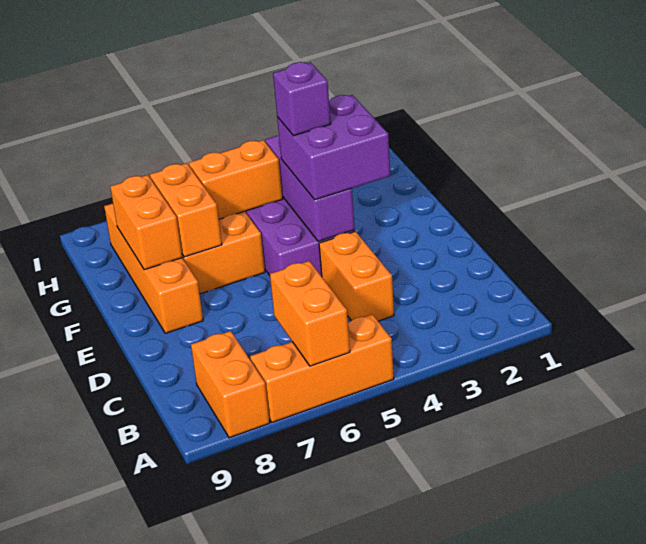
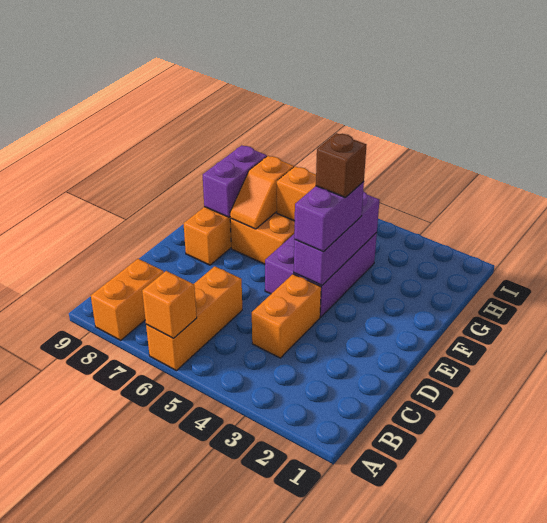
orange brick A5:A7 level 1 -> orange brick A6:C6 level 1
orange brick A6:B6 level 2 -> orange brick A6 level 2
purple brick E3:F4 level 3 -> purple brick E4:F4 level 3
purple brick F4 level 4 -> brown brick F4 level 4
orange brick F7:G7 level 2 -> orange slope F7:G7 level 2 top G
orange brick F8:G8 level 2 -> purple brick F8:G8 level 2

